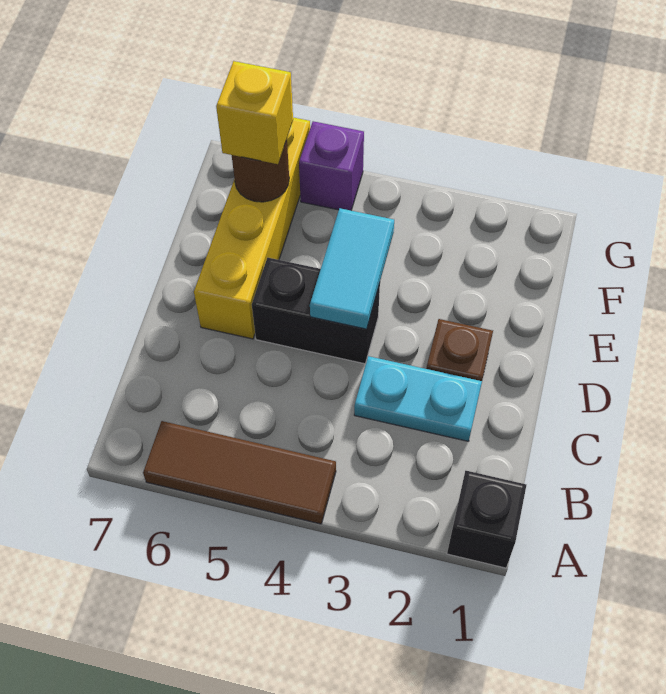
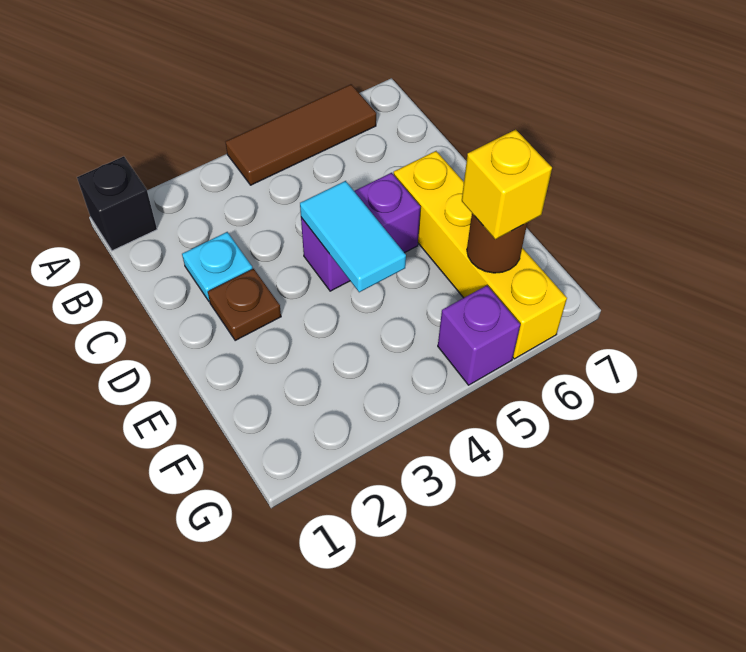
cyan plate C2:C3 level 1 -> cyan plate C2 level 1
black brick D4:D5 level 1 -> purple brick D4:D5 level 1

